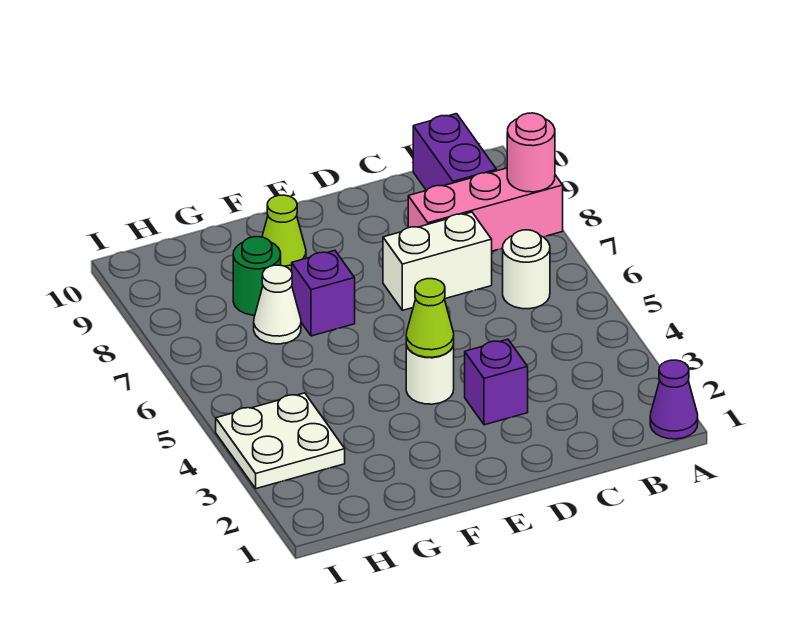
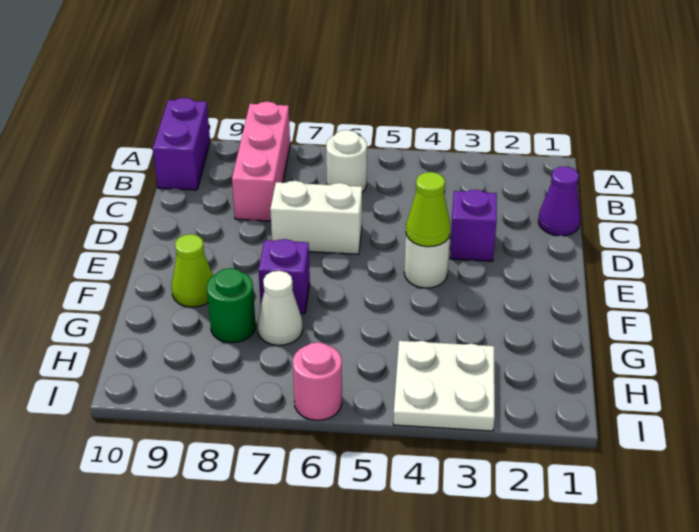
purple cone A1 level 1 -> purple cone C1 level 1
pink round brick A8 level 2 -> pink round brick I6 level 1
purple brick B9:B10 level 1 -> purple brick A10:B10 level 1
white brick C7:D7 level 1 -> white brick D6:D7 level 1

